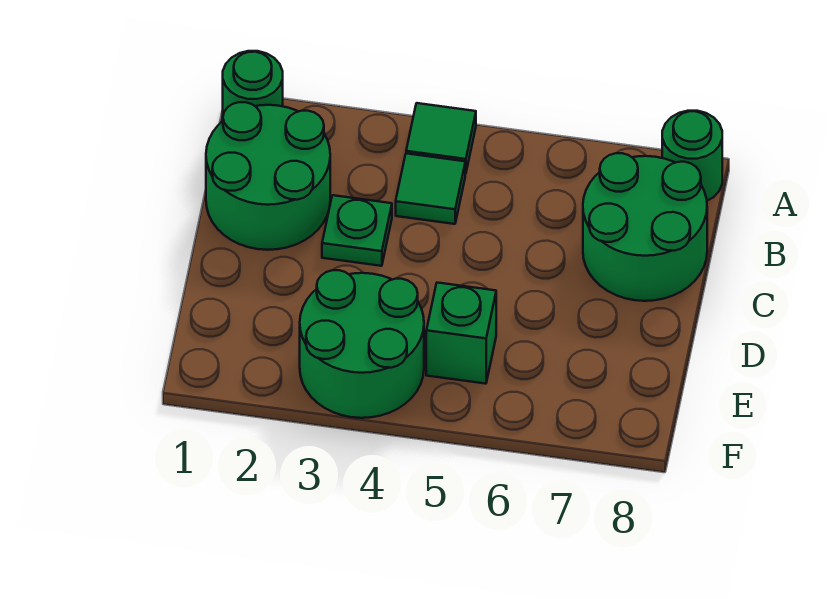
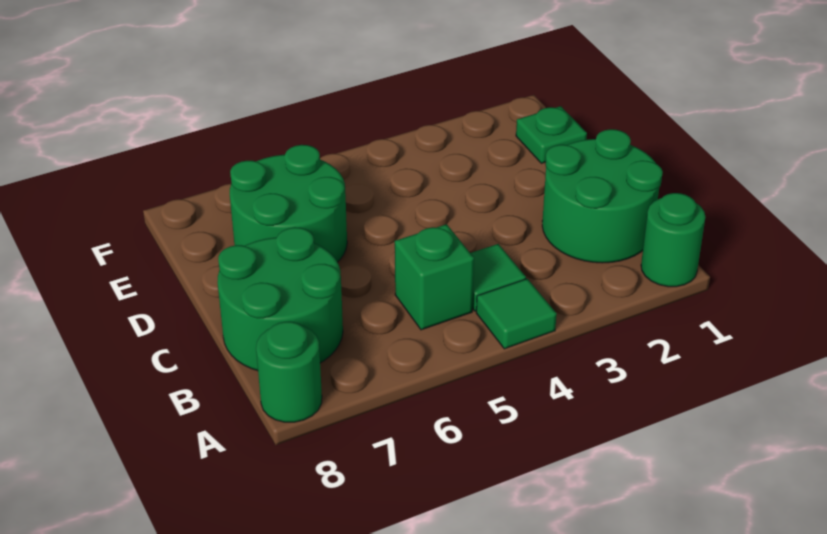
green plate C3 level 1 -> green plate E1 level 1
green round brick E3:F4 level 1 -> green round brick D6:E7 level 1
green brick E5 level 1 -> green brick B5 level 1

